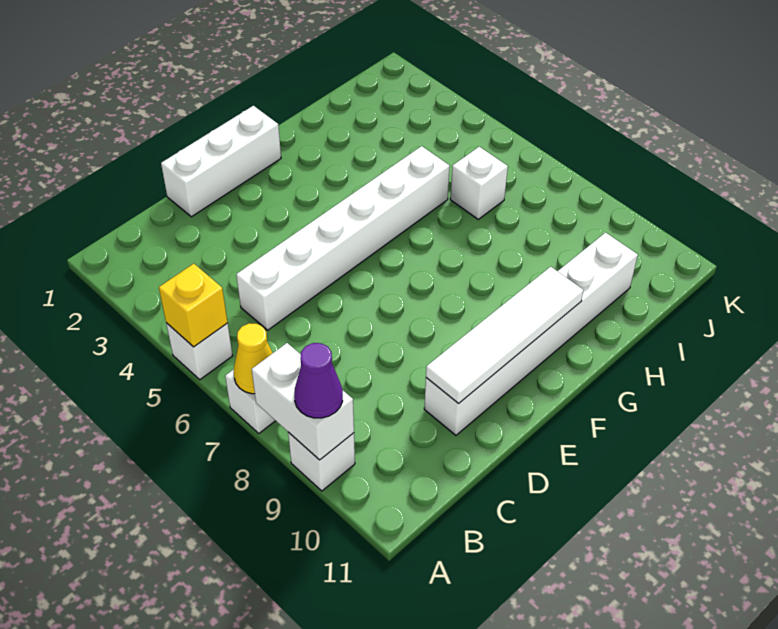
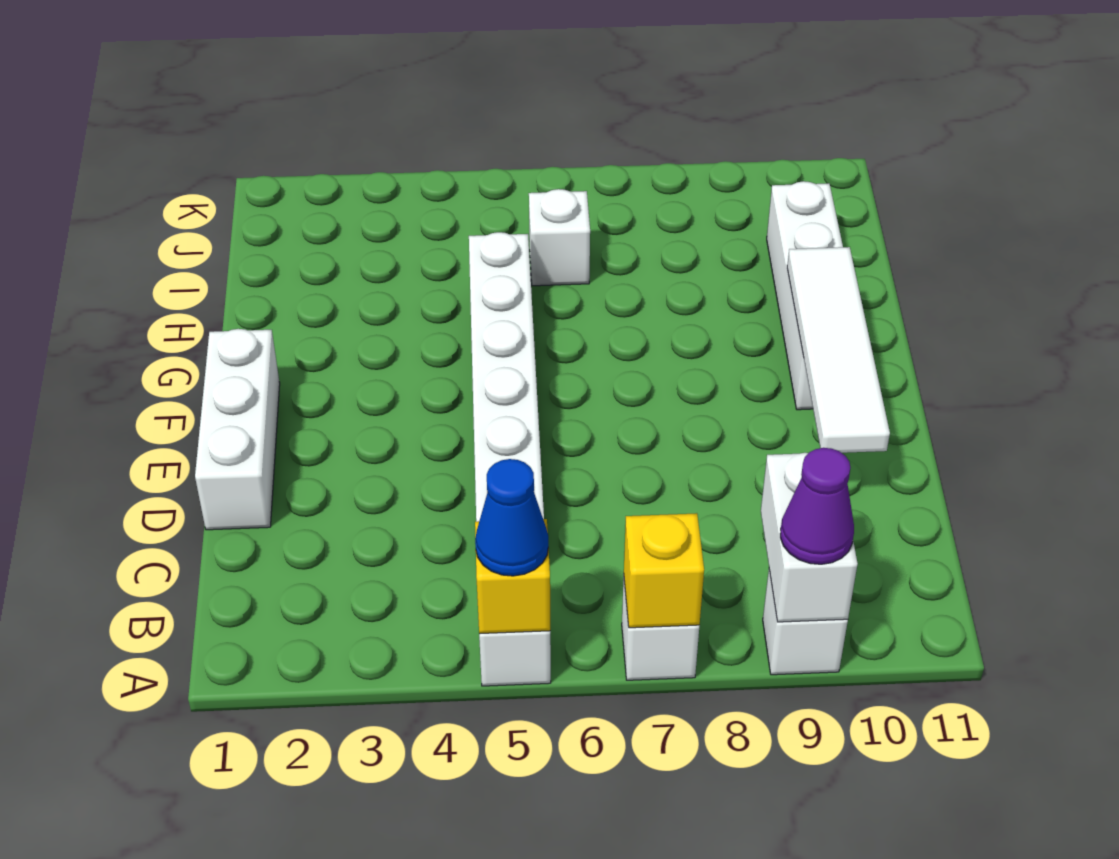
none -> blue cone A5 level 3
yellow cone A7 level 2 -> yellow brick A7 level 2
white brick A8:A9 level 2 -> white brick A9:B9 level 2
white brick D10:I10 level 1 -> white brick F10:I10 level 1

